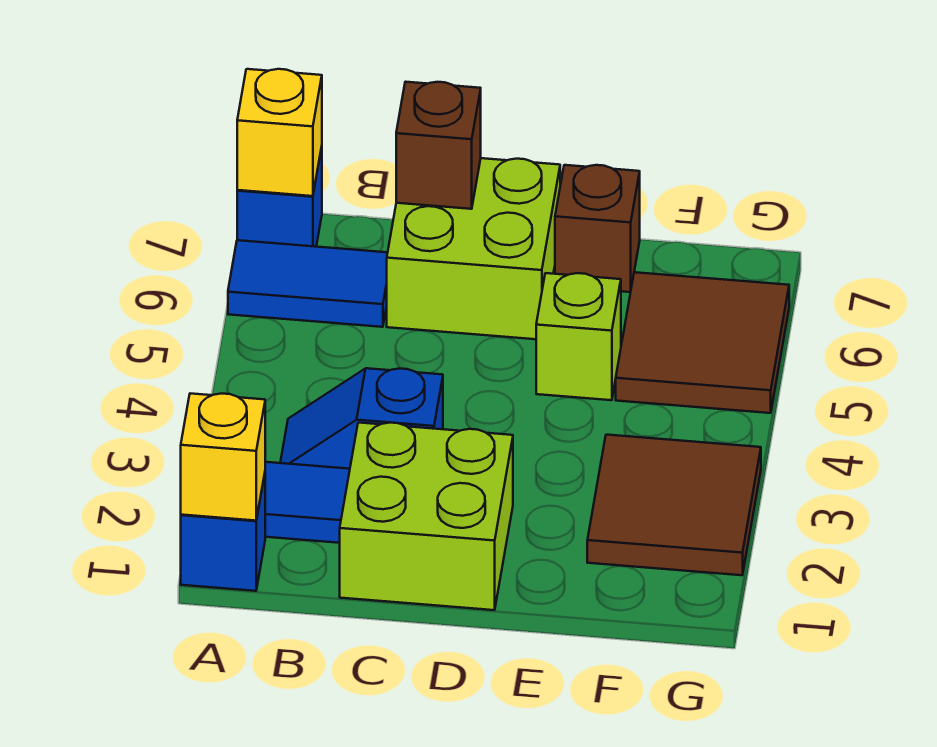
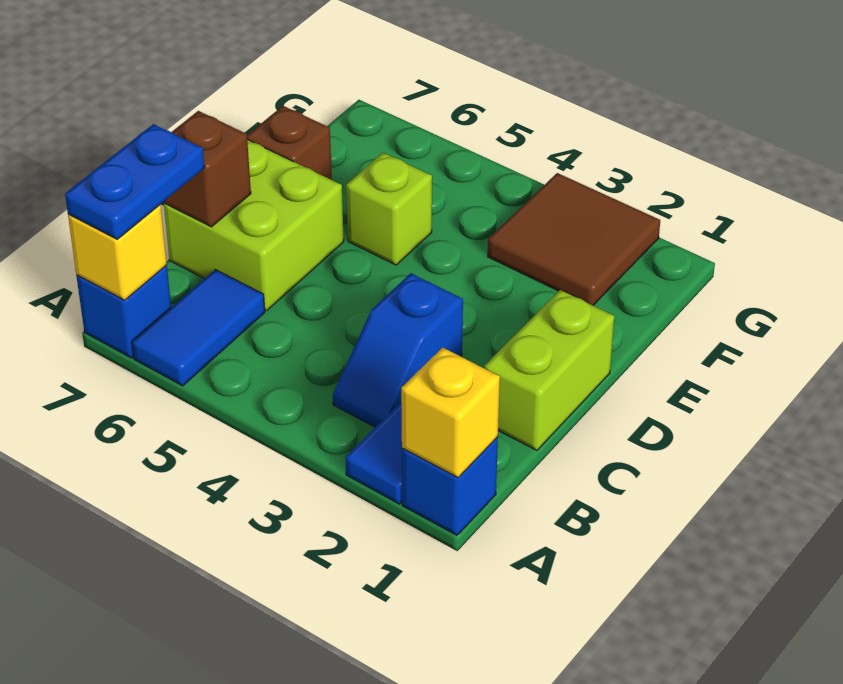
none -> blue plate A7:B7 level 3
lime brick C1:D2 level 1 -> lime brick C1:D1 level 1
brown tile F5:G6 level 1 -> none

